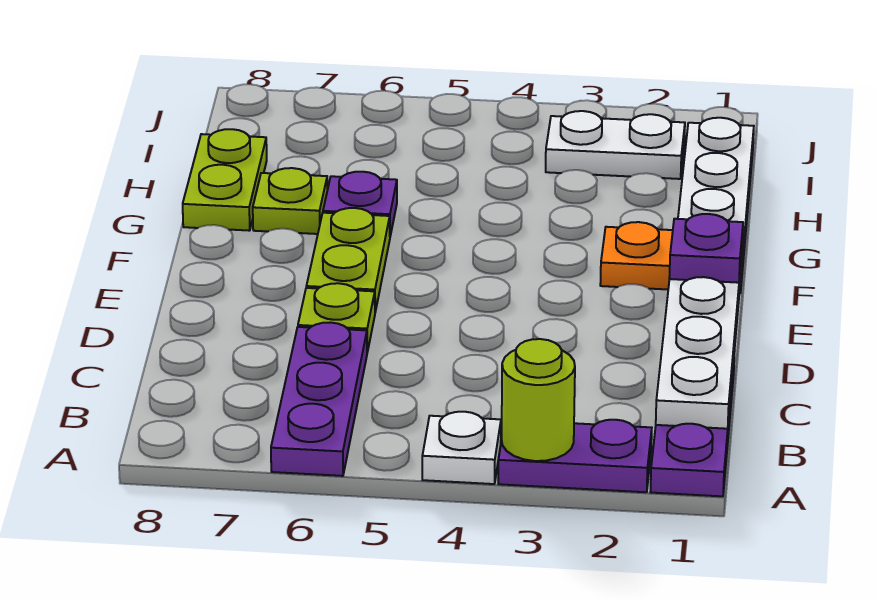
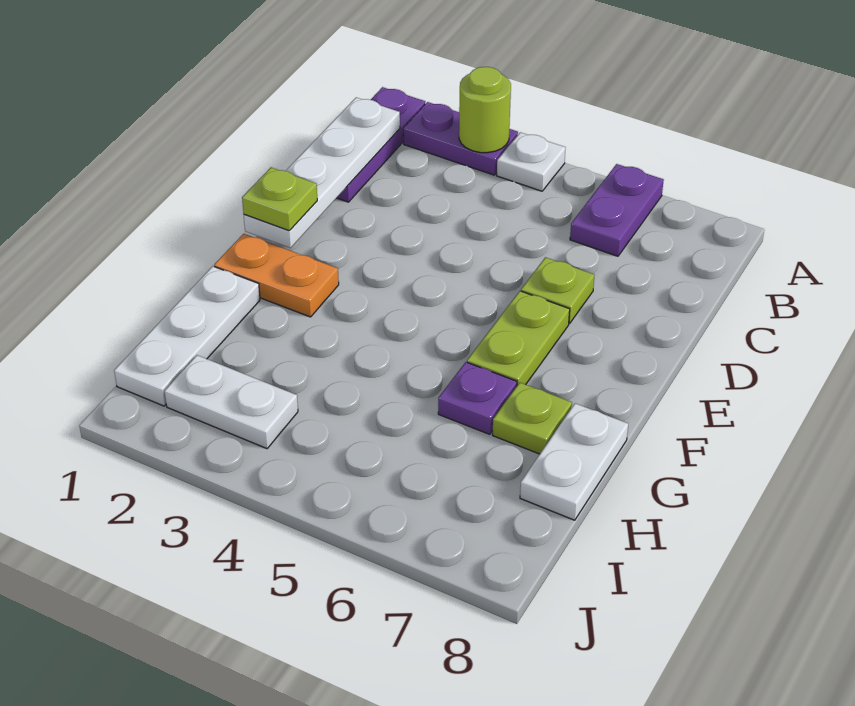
purple plate A6:C6 level 1 -> purple plate A6:B6 level 1
purple plate E1 level 3 -> lime plate E1 level 3
lime plate G8:H8 level 1 -> white plate G8:H8 level 1

